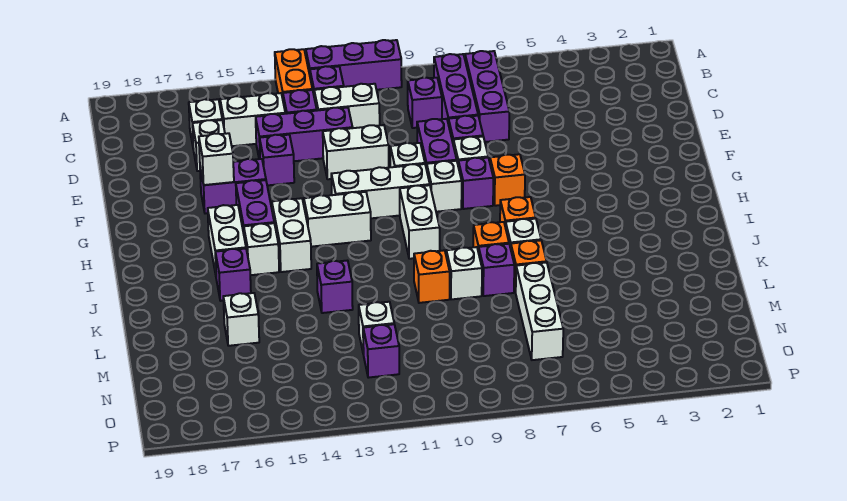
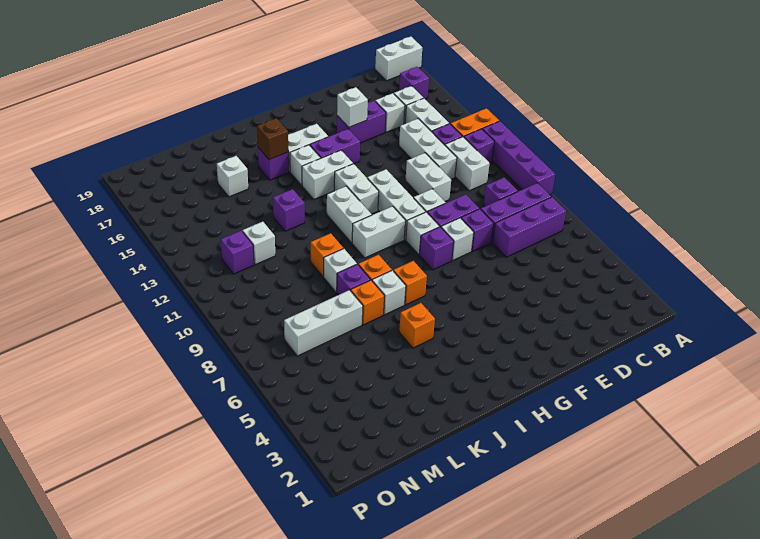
purple brick A10:A12 level 1 -> purple brick A9:A12 level 1
none -> white brick A19:B19 level 1
purple brick D12:D14 level 1 -> white brick D12:D14 level 1
purple brick E14 level 1 -> purple brick B17 level 1
purple brick F15:F16 level 1 -> purple brick E16:F16 level 1
orange brick G7 level 1 -> orange brick J5 level 1
none -> white brick I11:I12 level 1
none -> brown brick J16 level 2

